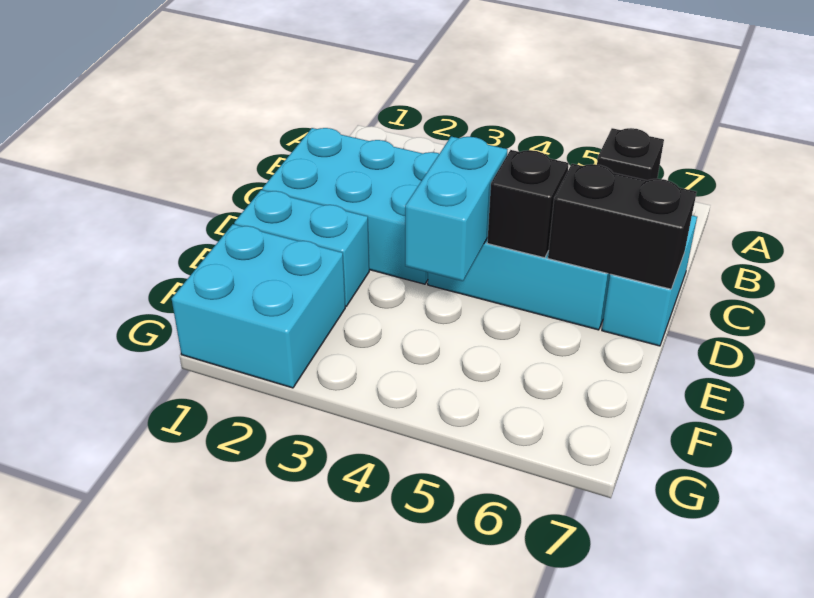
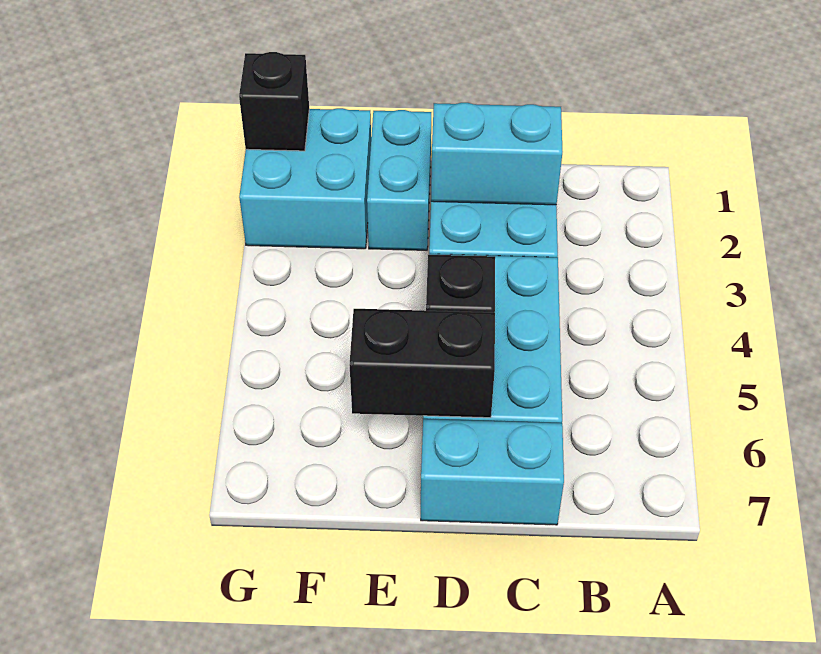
black brick A6 level 1 -> black brick G1 level 2
cyan brick D4:E4 level 2 -> cyan brick C2:D2 level 2
black brick D6:D7 level 2 -> black brick D6:E6 level 2

